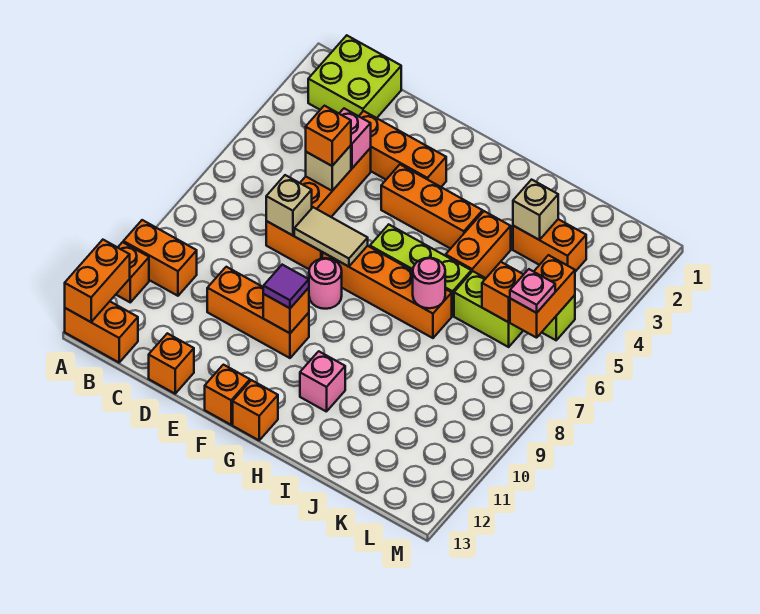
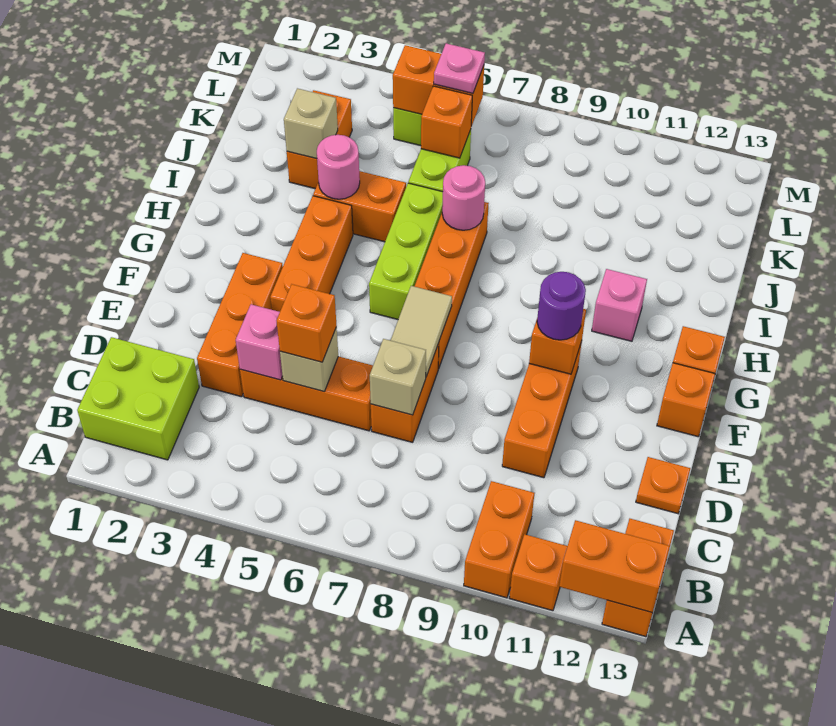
orange brick D13 level 1 -> orange plate D13 level 1
pink round brick F8 level 1 -> pink round brick I4 level 2
purple tile F10 level 3 -> purple round brick F10 level 3

